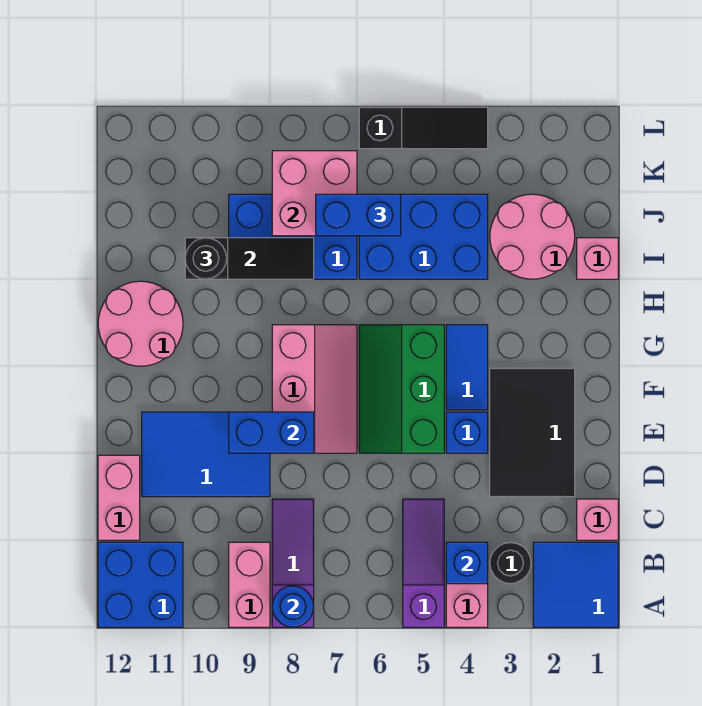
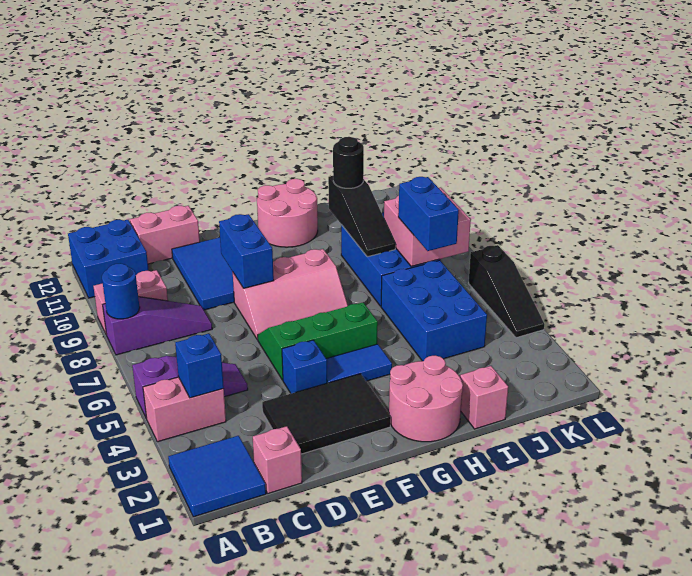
black round brick B3 level 1 -> none
pink round brick I2:J3 level 1 -> pink round brick G1:H2 level 1

